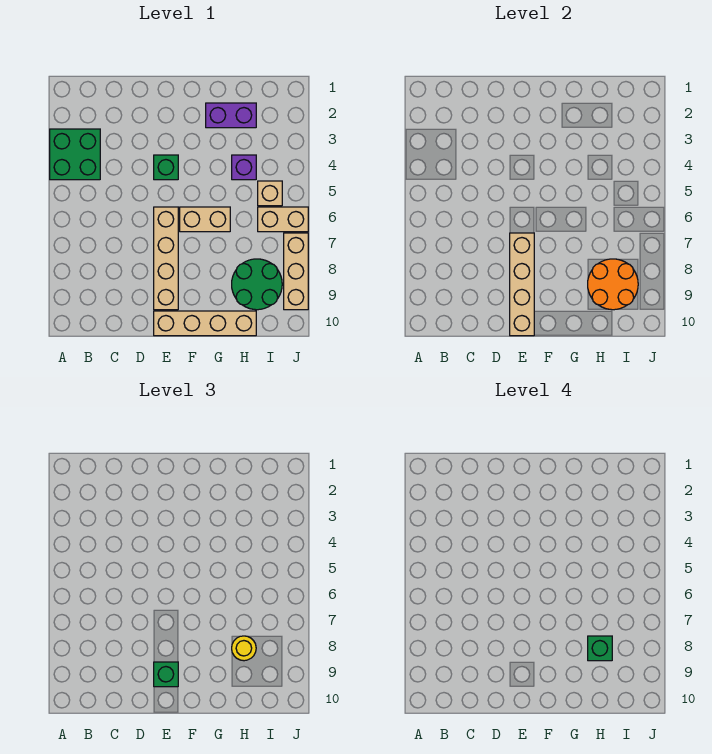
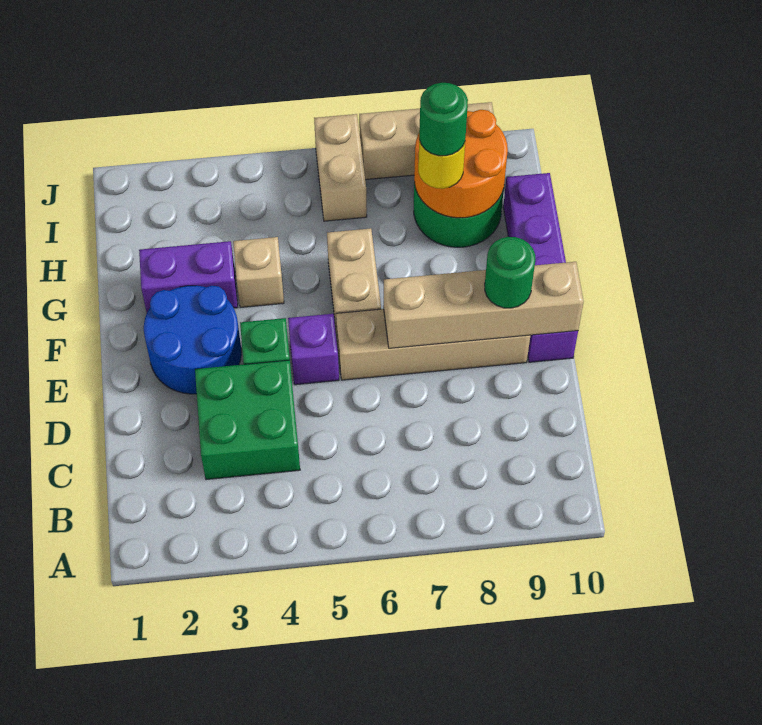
green brick A3:B4 level 1 -> green brick C3:D4 level 1
none -> blue round brick E2:F3 level 1
green brick E9 level 3 -> green round brick E9 level 3
tan brick E10:H10 level 1 -> purple brick E10:H10 level 1
purple brick G2:H2 level 1 -> purple brick G2:G3 level 1
purple brick H4 level 1 -> purple brick E5 level 1
green brick H8 level 4 -> green round brick H8 level 4
tan brick I5 level 1 -> tan brick G4 level 1

